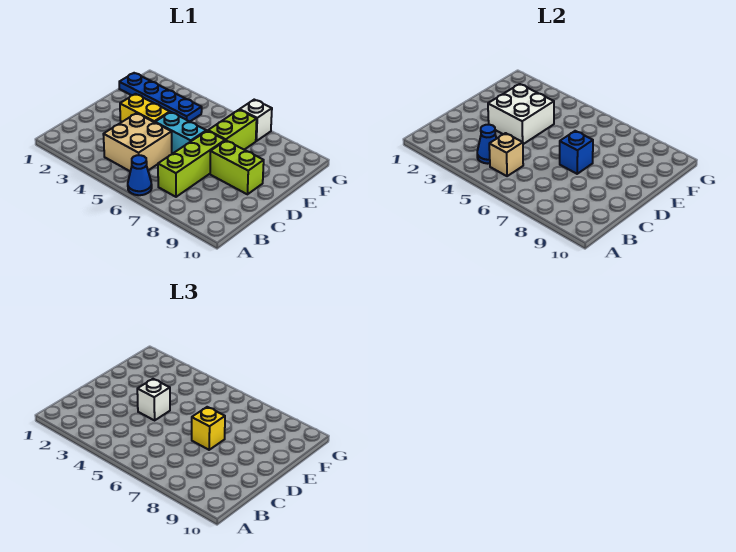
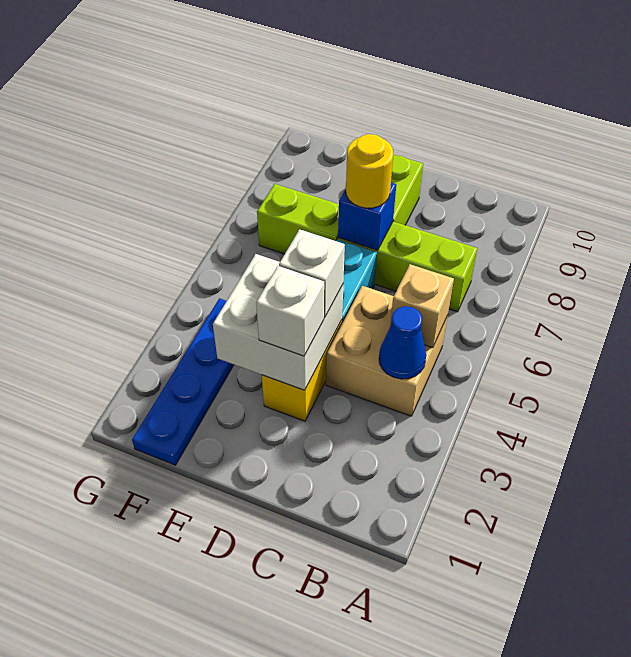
blue cone A6 level 1 -> none
yellow brick D7 level 3 -> yellow round brick D7 level 3
white brick G7 level 1 -> white brick D3 level 3

